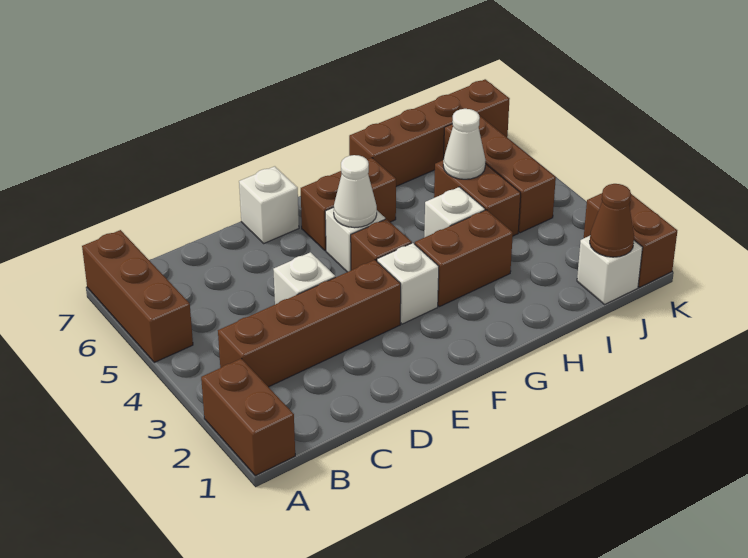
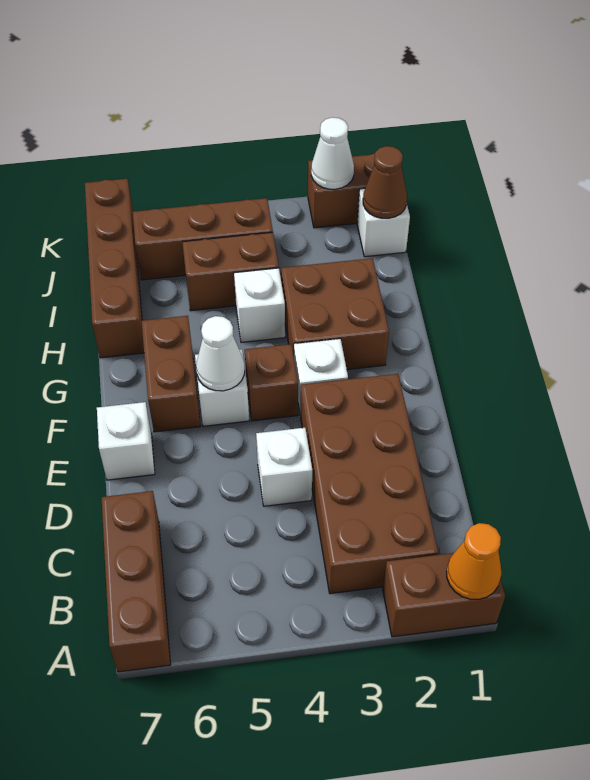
none -> orange cone A1 level 2
brown brick A5:A7 level 1 -> brown brick A7:C7 level 1
brown brick B3:E3 level 1 -> brown brick B2:E3 level 1
brown brick G3:H3 level 1 -> brown brick G2:H3 level 1
white cone I5 level 2 -> white cone K2 level 2

